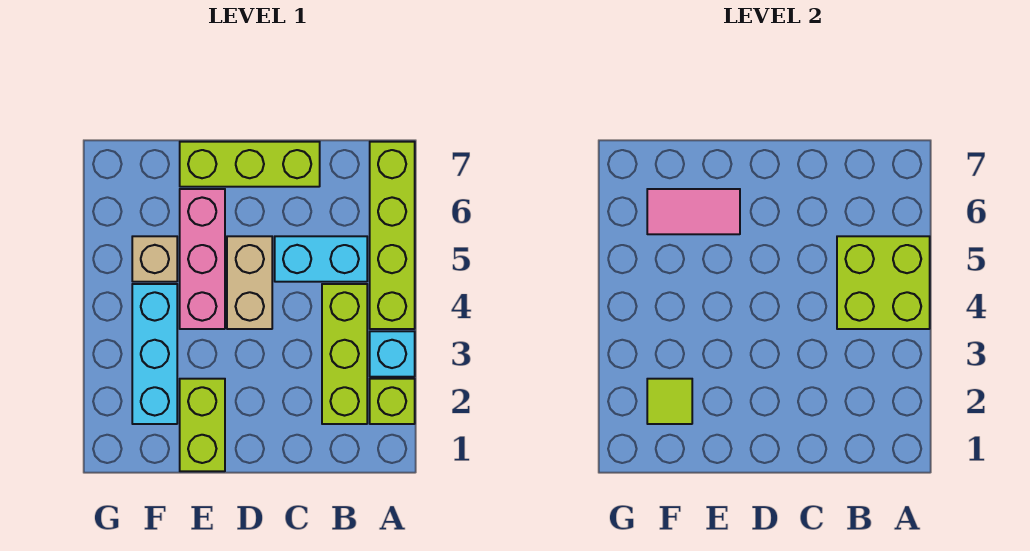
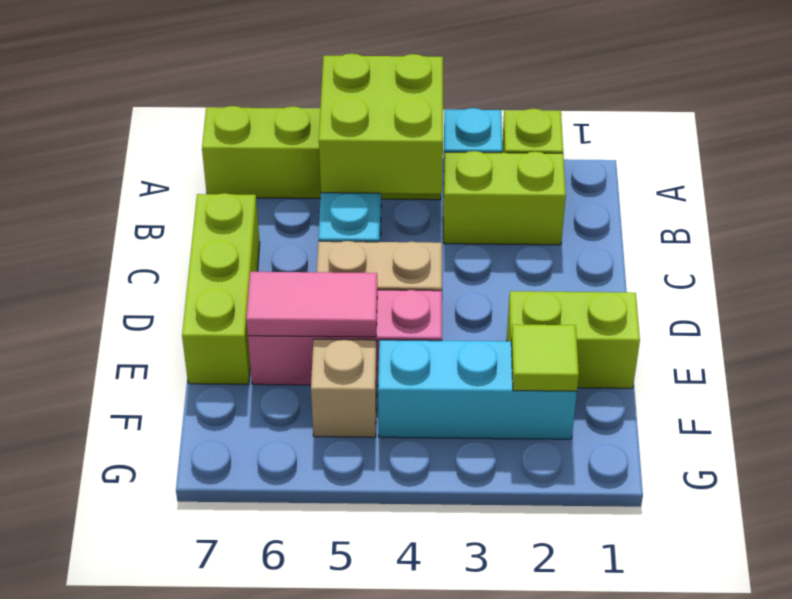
lime brick B2:B4 level 1 -> lime brick B2:B3 level 1
pink tile E6:F6 level 2 -> pink tile E5:E6 level 2

